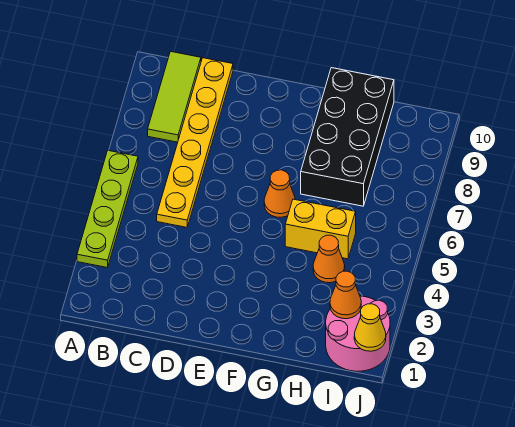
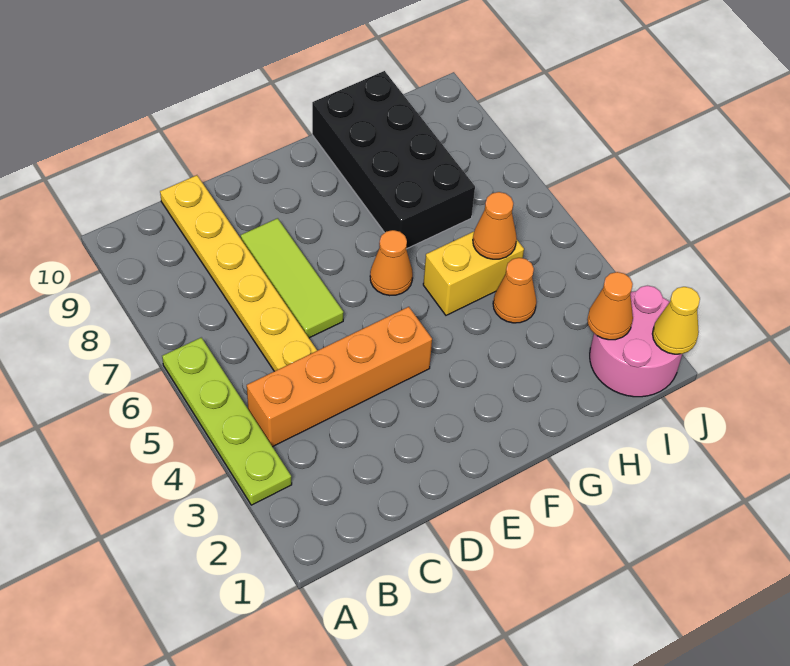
none -> orange brick B4:E4 level 1
lime tile B8:B10 level 1 -> lime tile D6:D8 level 1
none -> orange cone H5 level 2

